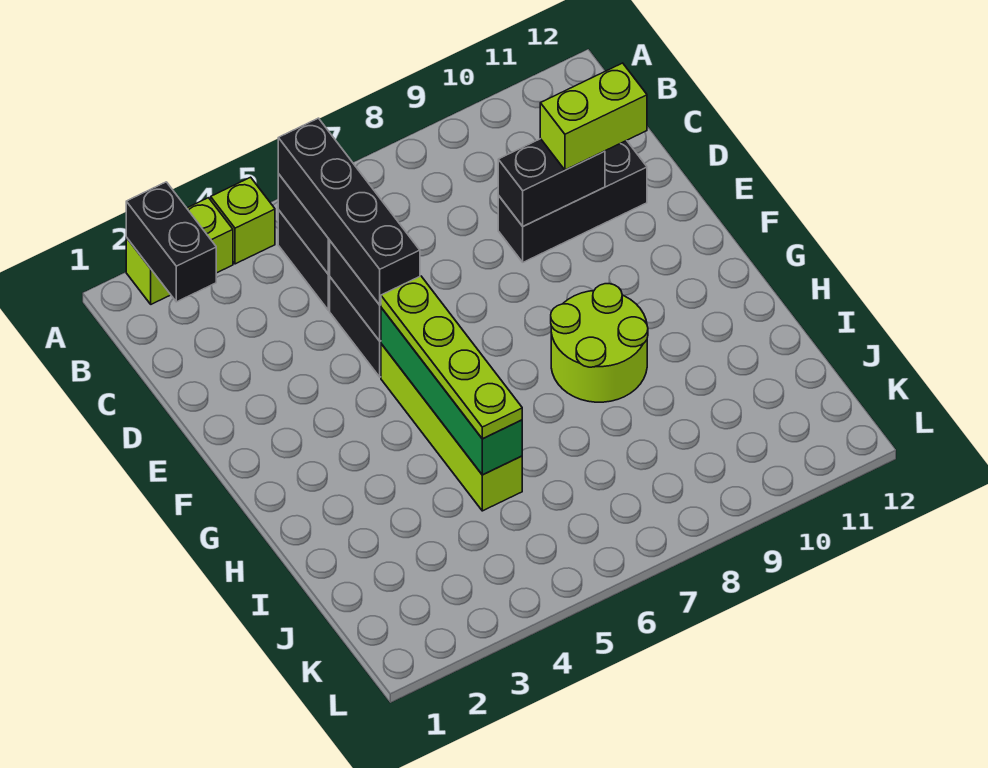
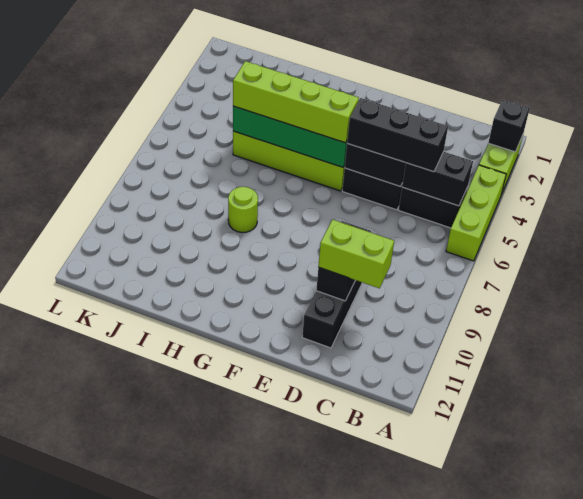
black brick A2:B2 level 2 -> black brick A2 level 2
lime brick A4 level 1 -> lime brick A4:A6 level 1
black brick B5:E5 level 3 -> black brick C5:E5 level 3
lime brick D10:D11 level 3 -> lime brick C10:D10 level 3
lime plate F5:I5 level 3 -> lime brick F5:I5 level 3
lime round brick G8:H9 level 1 -> lime round brick H8 level 1

